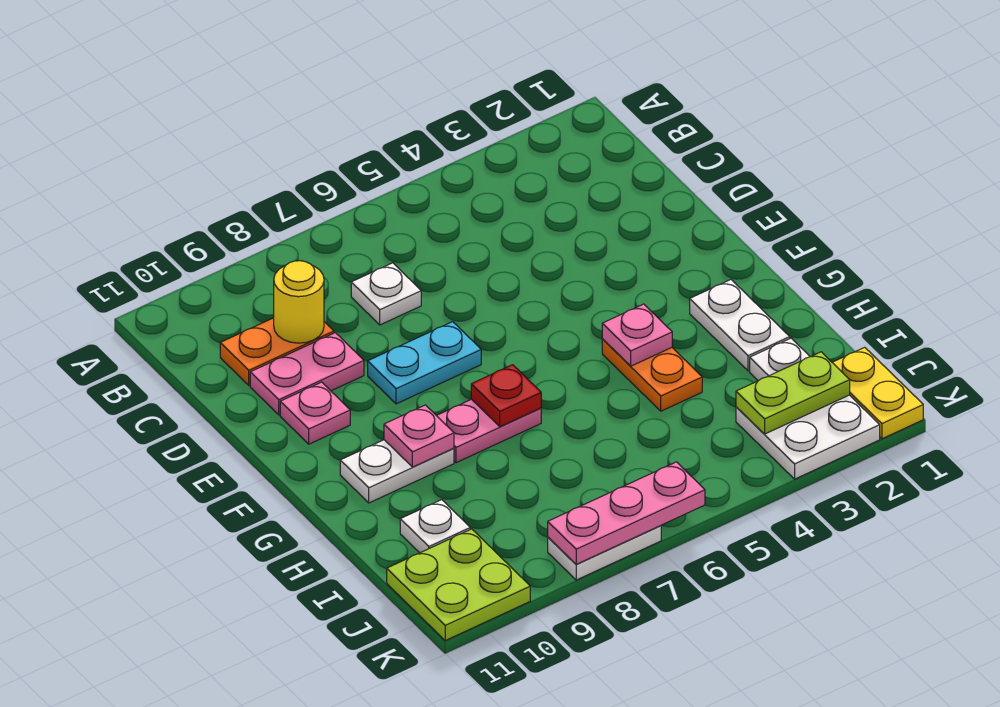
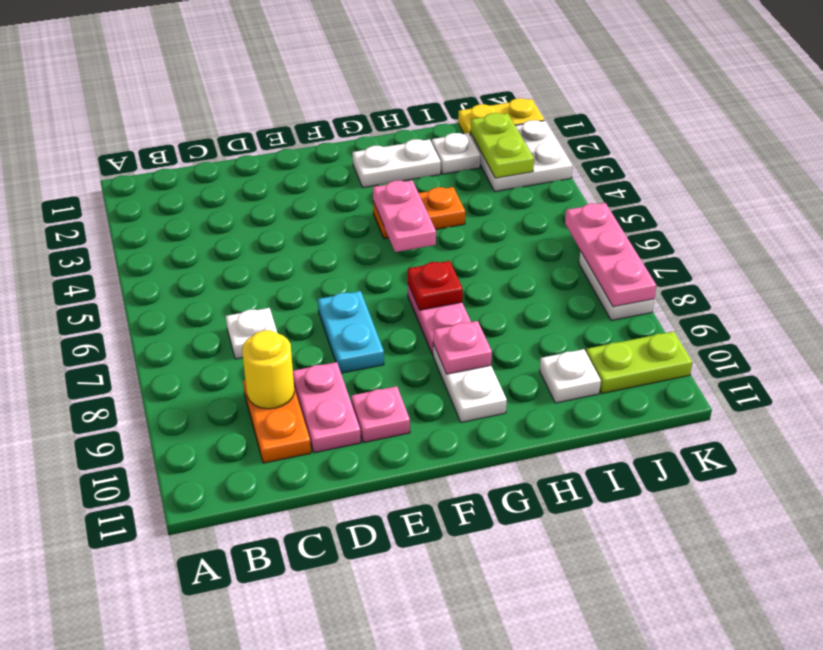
pink plate G4 level 2 -> pink plate G4:G5 level 2
lime plate J10:K11 level 1 -> lime plate J10:K10 level 1

